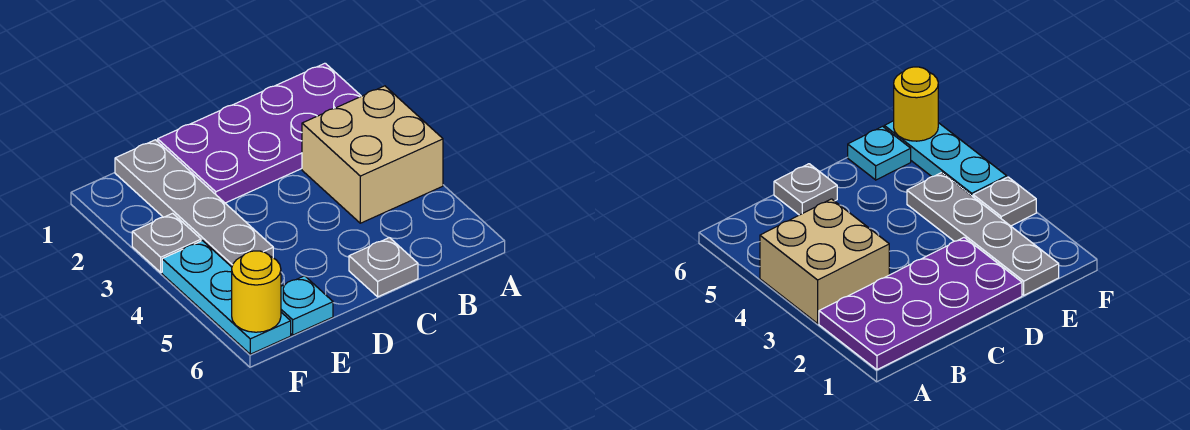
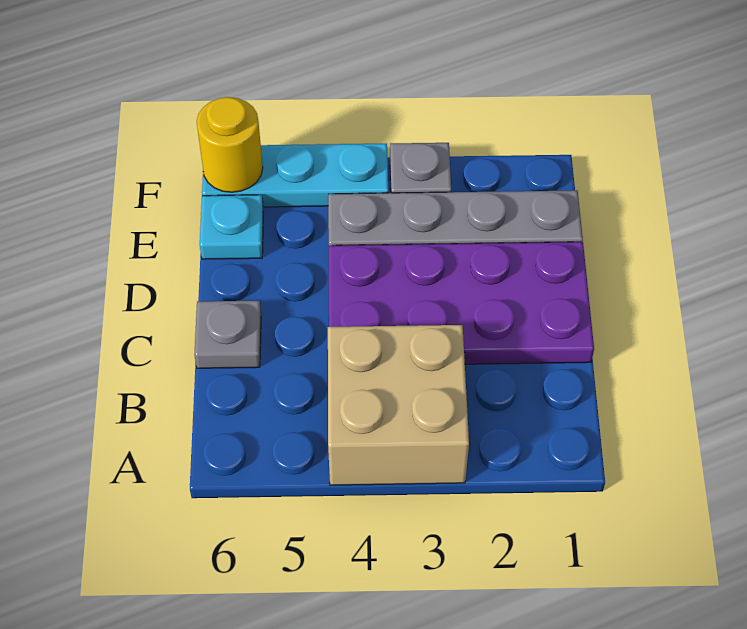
purple plate A1:D2 level 1 -> purple plate C1:D4 level 1

